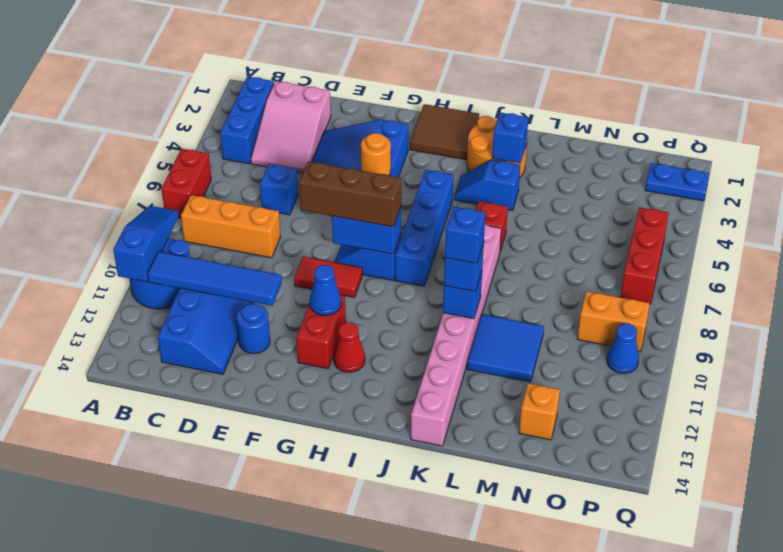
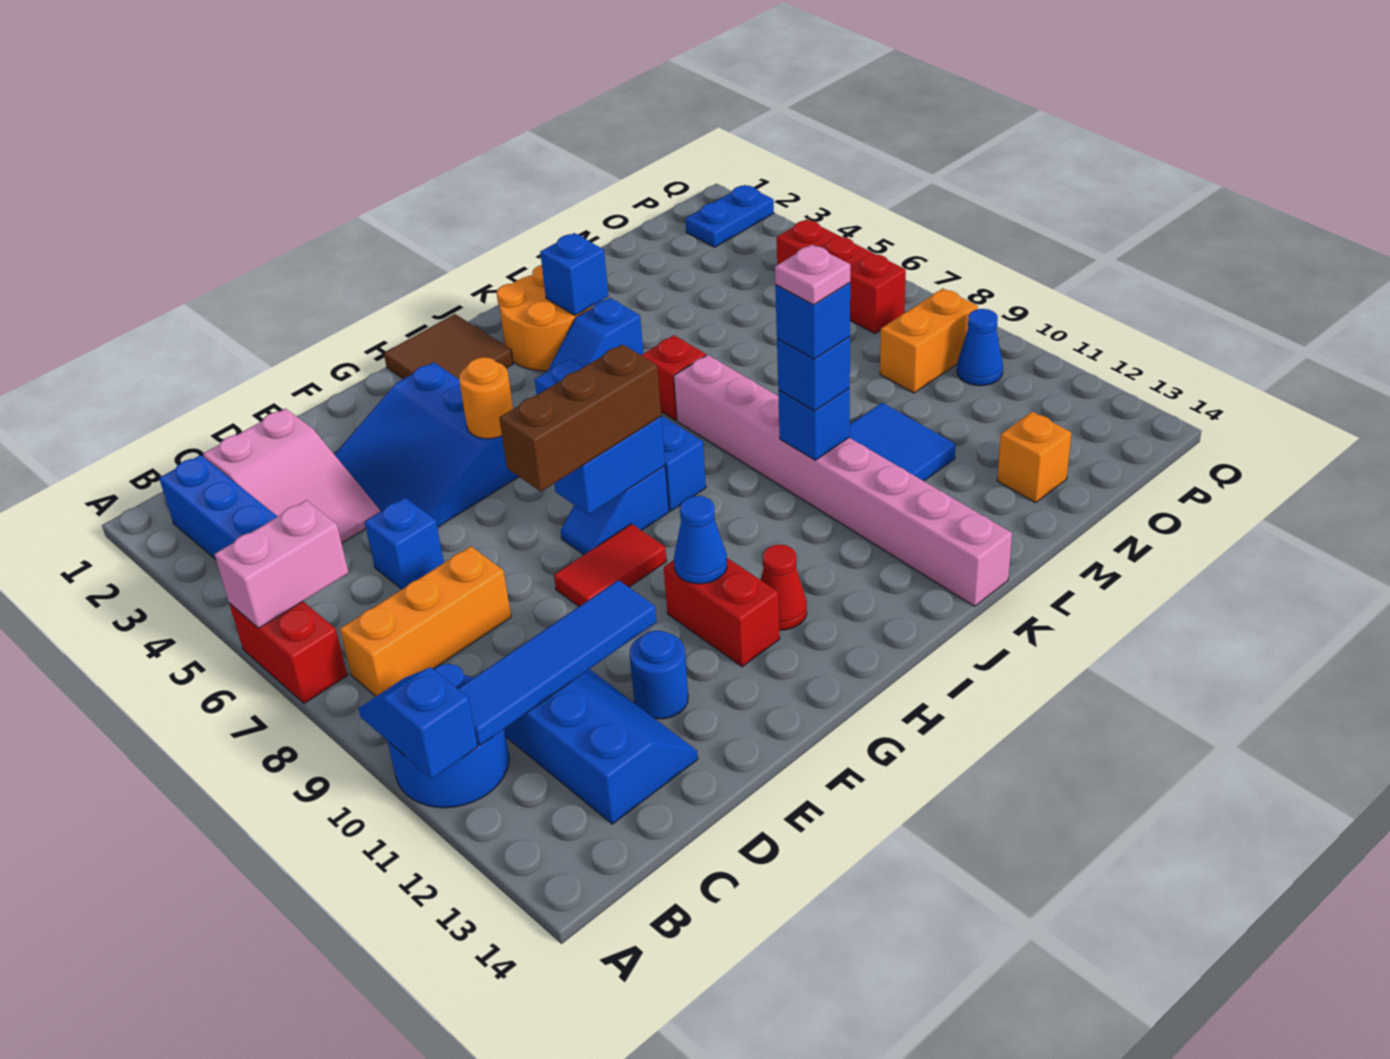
none -> pink brick A6:B6 level 2
blue slope A9:A11 level 2 top 11 -> blue slope A10:A11 level 2 top 11
none -> pink plate K10 level 5

